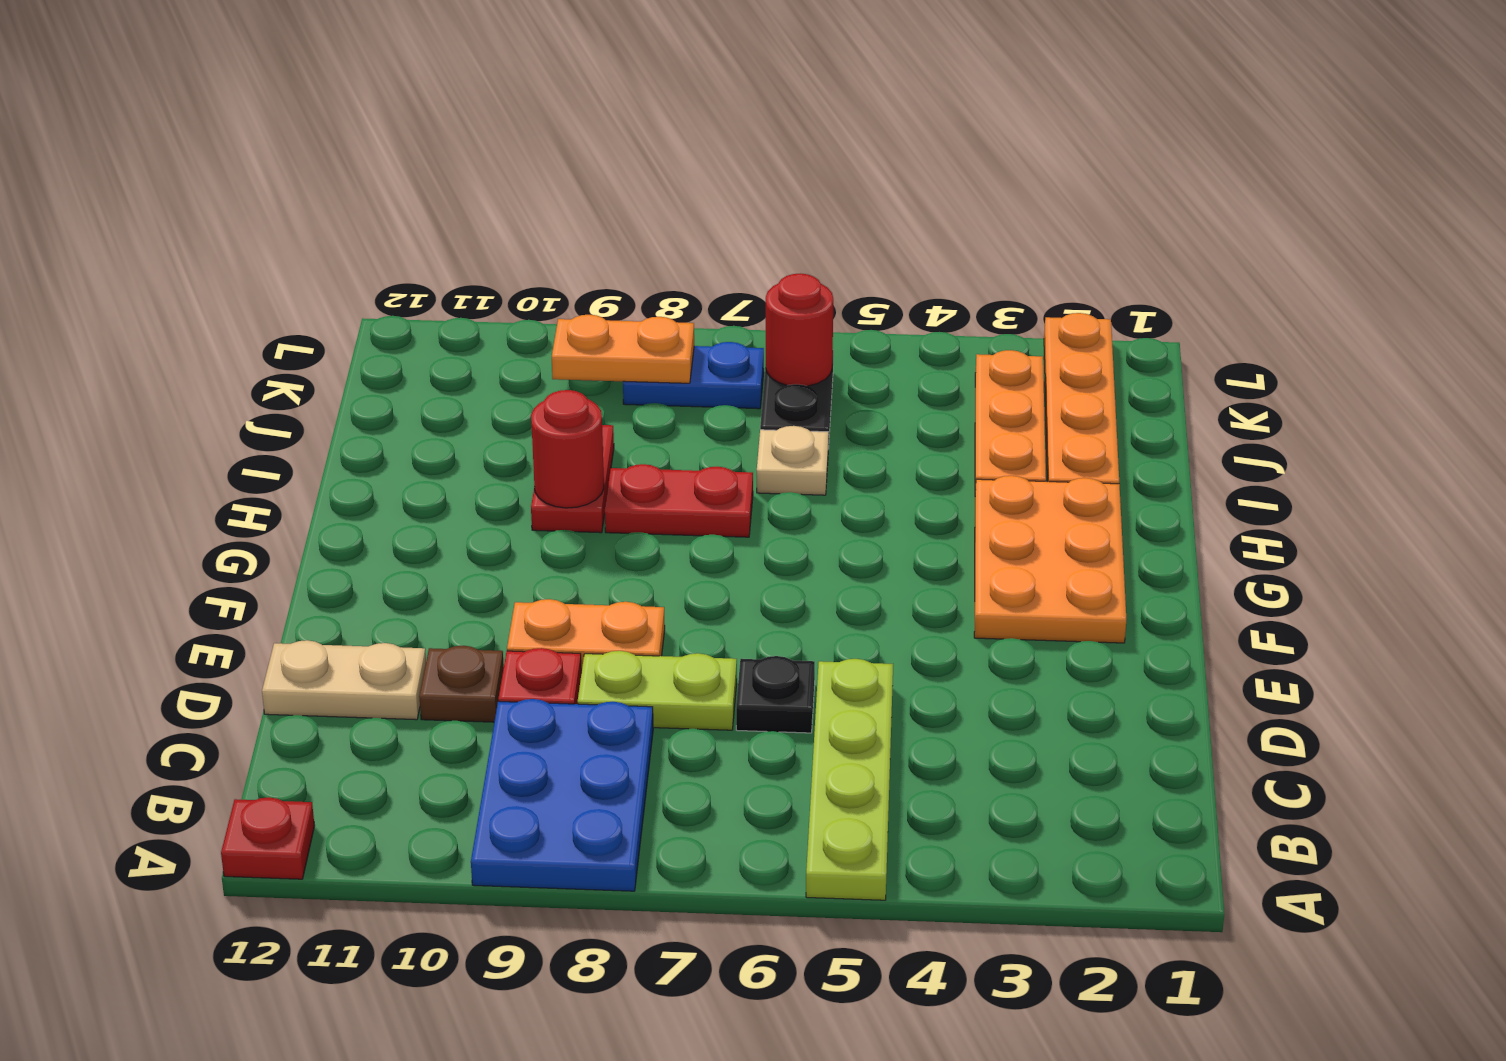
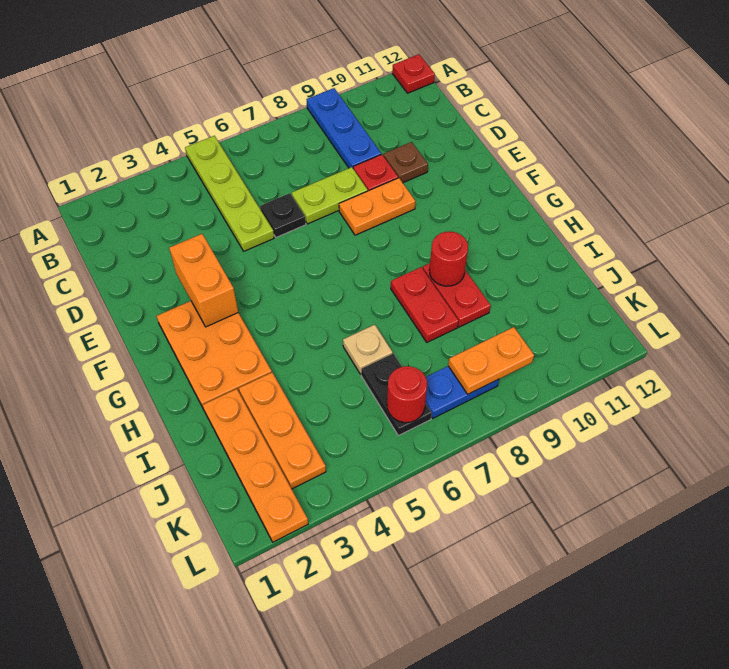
blue plate A8:C9 level 1 -> blue plate A9:C9 level 1
tan plate D11:D12 level 1 -> none
none -> orange brick E3:F3 level 2
red plate H7:H8 level 1 -> red plate H8:I8 level 1

